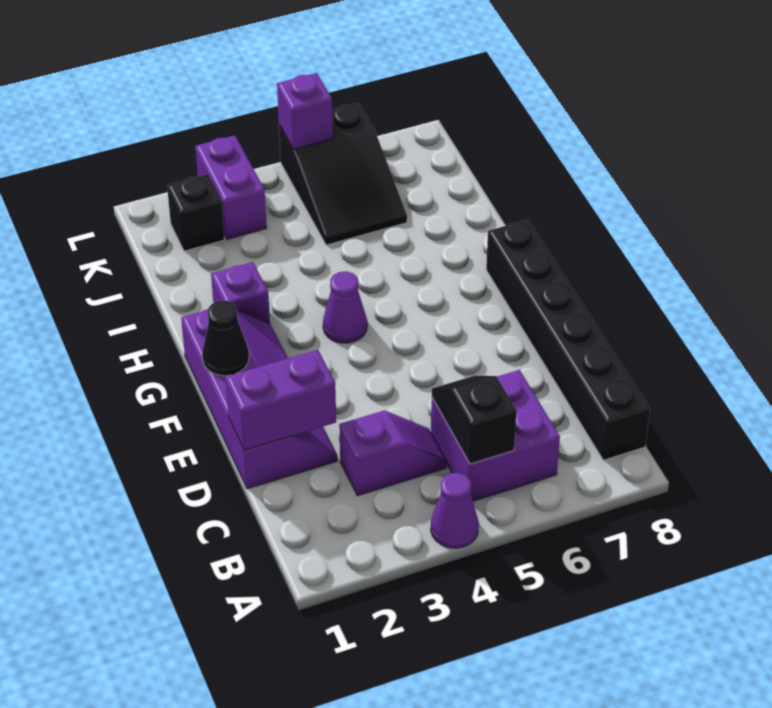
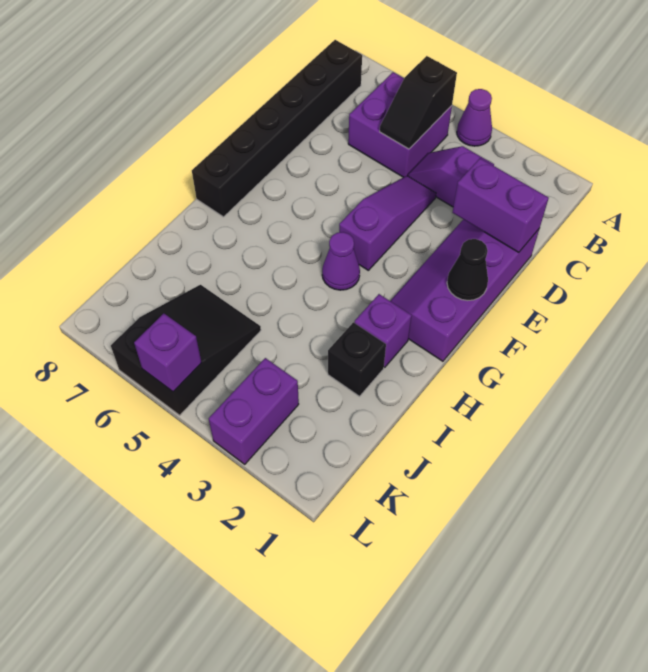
none -> purple slope D4:F4 level 1 top F
black brick K2 level 1 -> black brick I2 level 1

